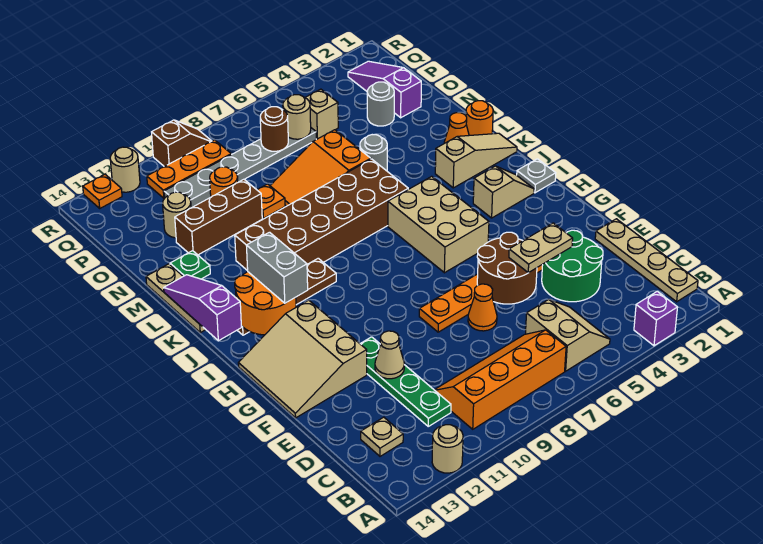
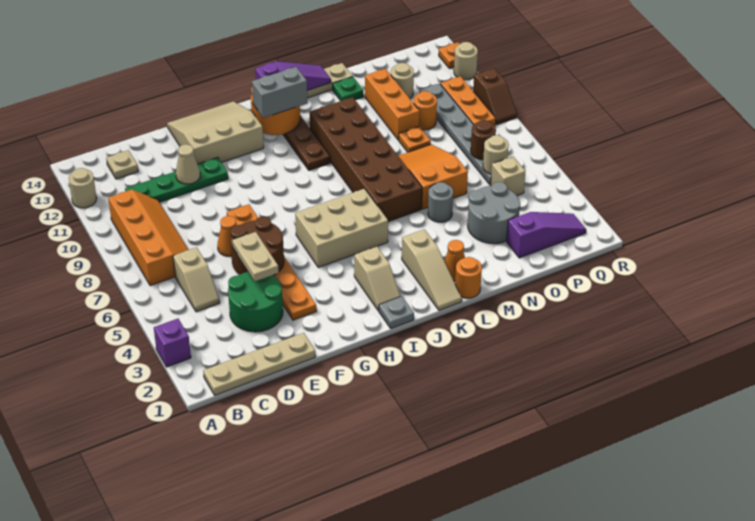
tan slope B5:C6 level 1 top 6 -> tan slope C5:C6 level 1 top 6
brown brick N10:N12 level 1 -> orange brick N10:N12 level 1
grey round brick O3 level 1 -> grey round brick N3:O4 level 1

